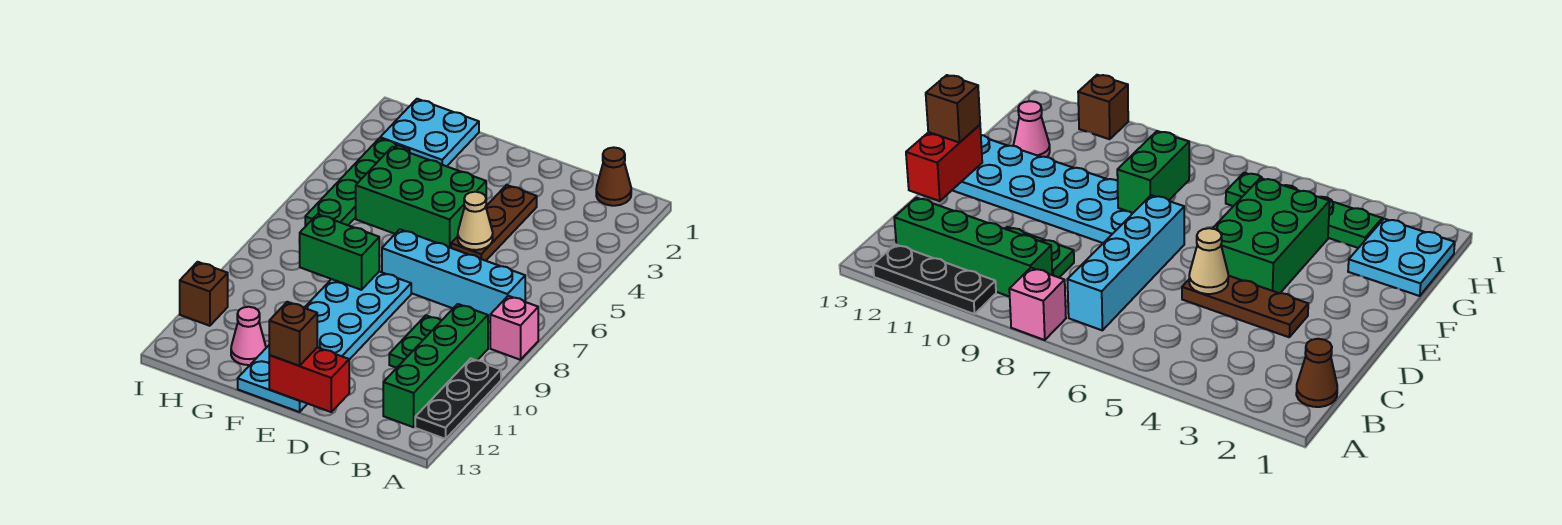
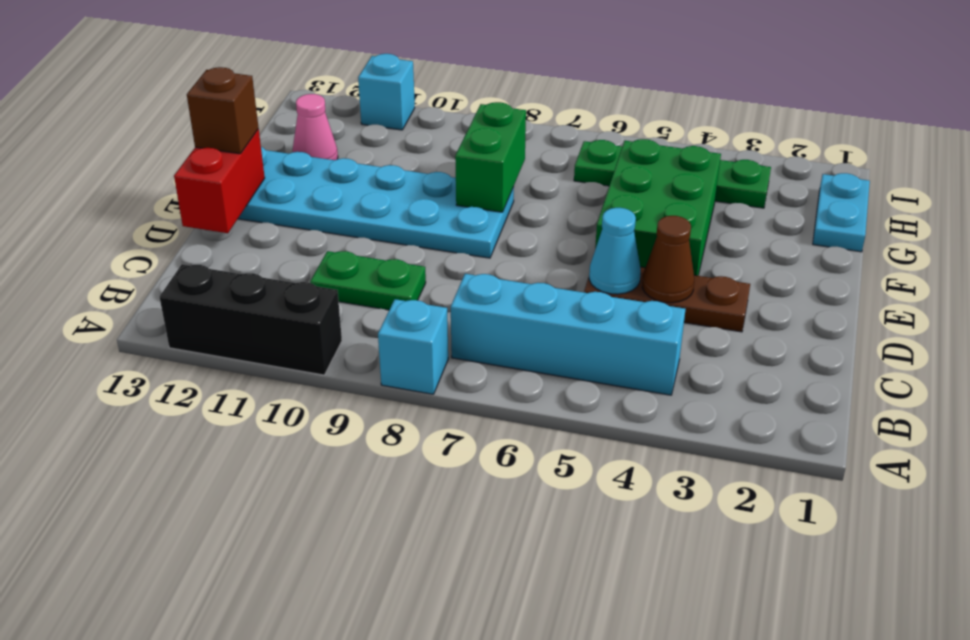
pink brick A8 level 1 -> cyan brick A8 level 1
black plate A10:A12 level 1 -> black brick A10:A12 level 1
brown cone B1 level 1 -> brown cone D4 level 2
cyan brick B7:E7 level 1 -> cyan brick B4:B7 level 1
green brick B9:B12 level 1 -> none
tan cone D5 level 2 -> cyan cone D5 level 2
cyan plate G1:H2 level 1 -> cyan plate G1:H1 level 1
brown brick I11 level 1 -> cyan brick I11 level 1

